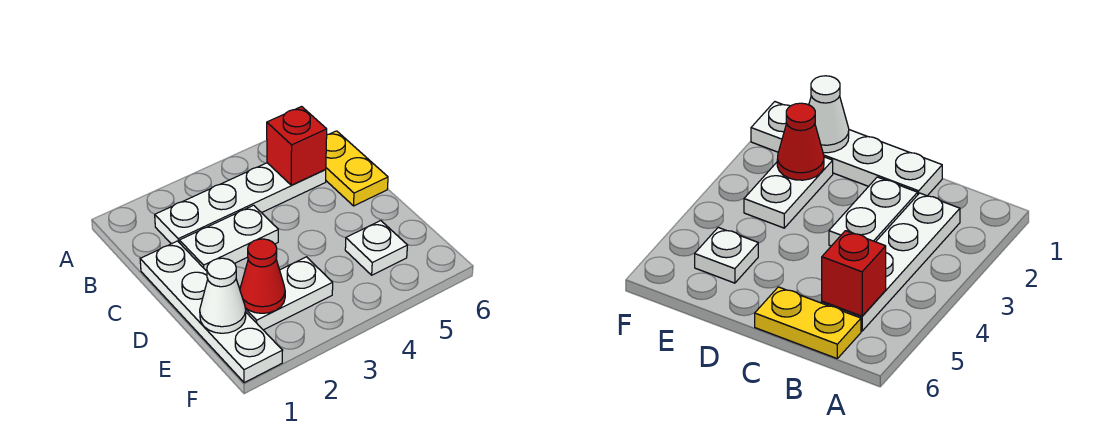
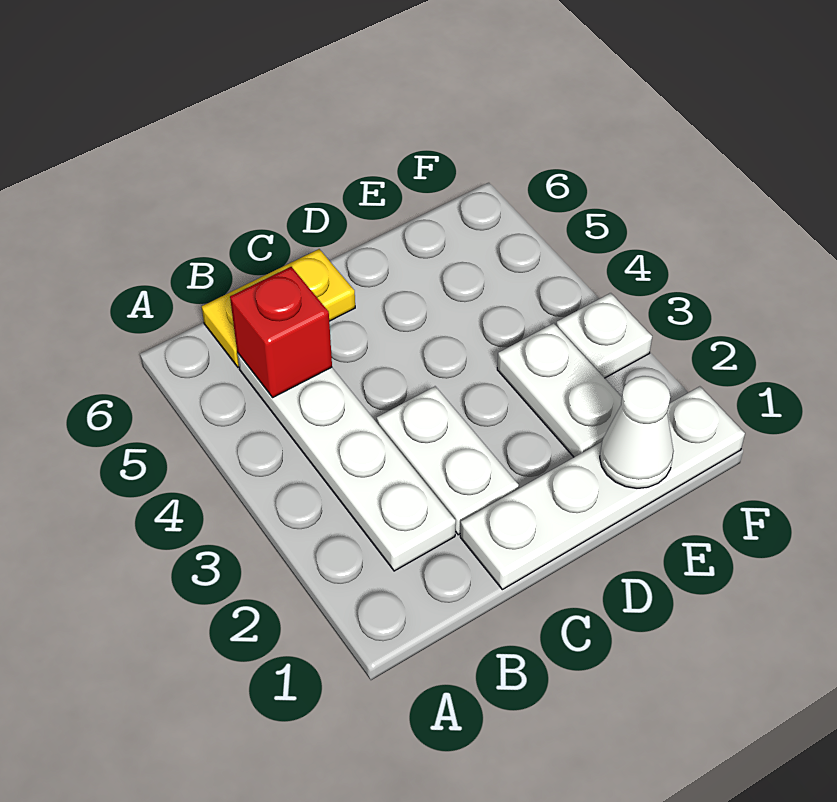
red cone E2 level 2 -> none
white plate E5 level 1 -> white plate F3 level 1

